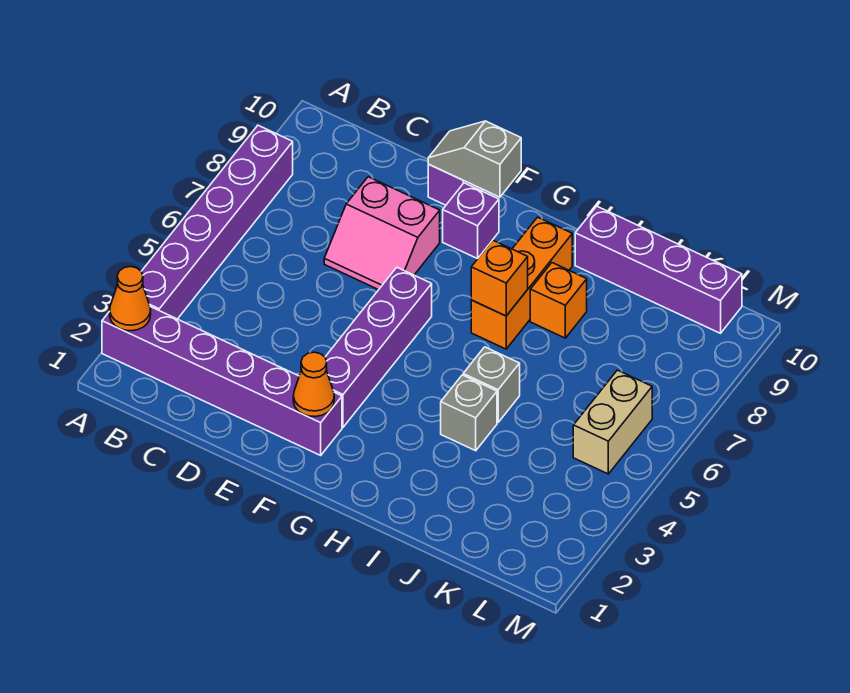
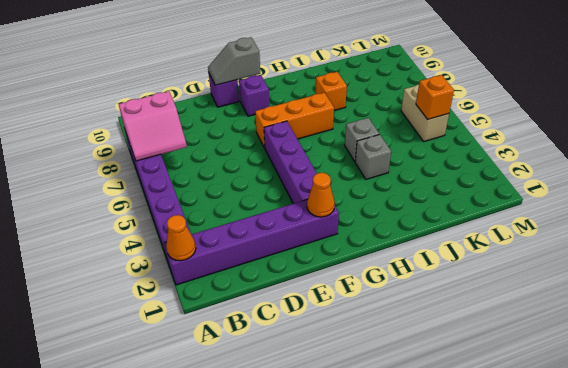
pink slope D7:E8 level 1 top 8 -> pink slope A7:B8 level 2 top 8
orange brick H7:H9 level 1 -> orange brick F7:H7 level 1
orange brick H7 level 2 -> orange brick L5 level 2
purple brick I10:L10 level 1 -> none

